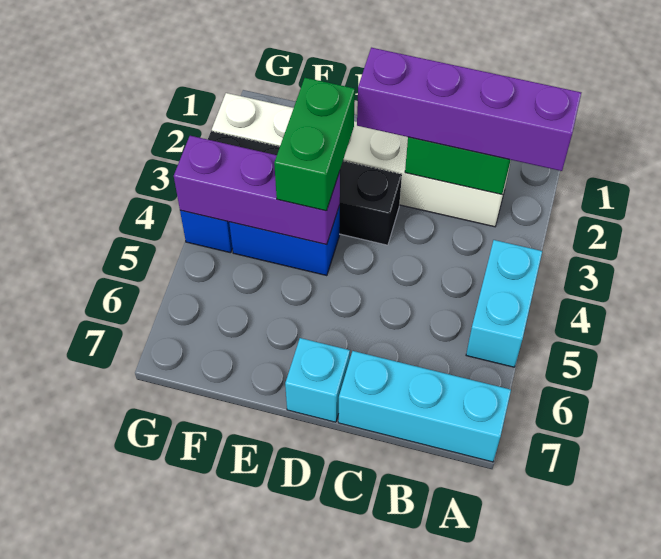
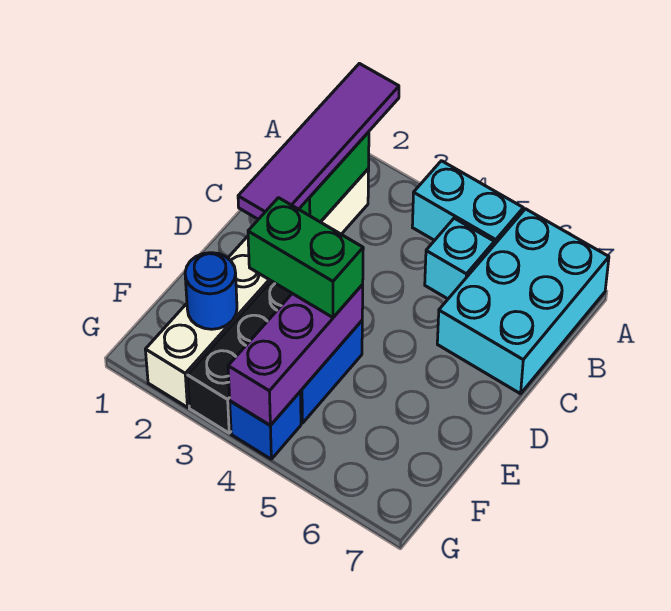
purple brick A2:D2 level 3 -> purple tile A2:D2 level 3
cyan brick A7:C7 level 1 -> cyan brick A6:C7 level 1
cyan brick D7 level 1 -> cyan brick B5 level 1
none -> blue round brick F2 level 2

